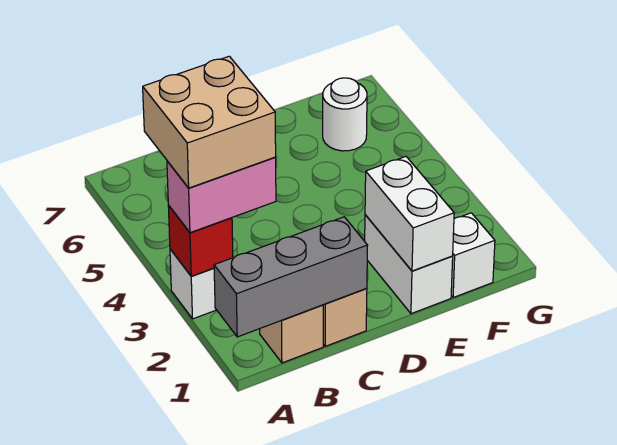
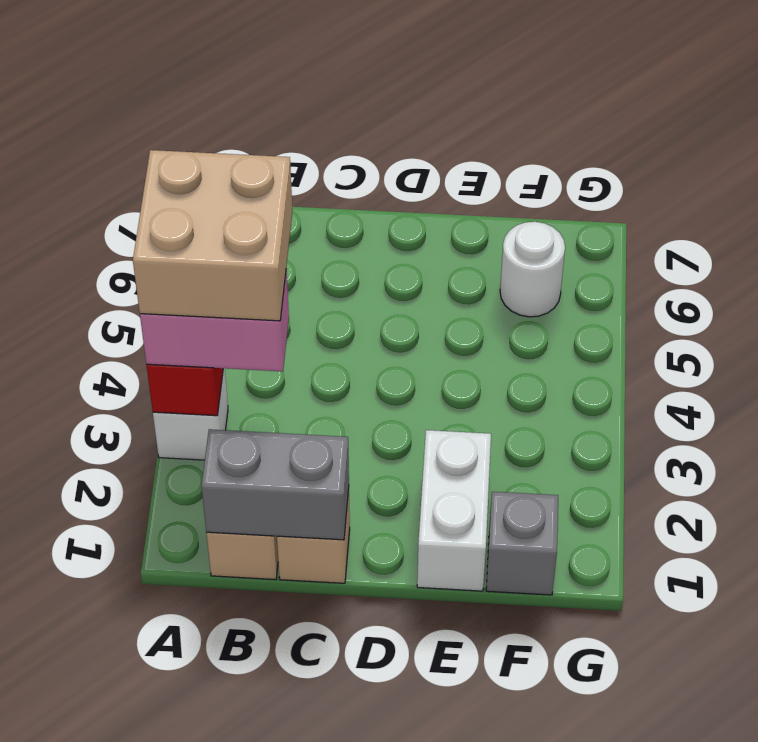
grey brick A1:C1 level 2 -> grey brick B1:C1 level 2
white brick E1:E2 level 2 -> none
white brick F1 level 1 -> grey brick F1 level 1

